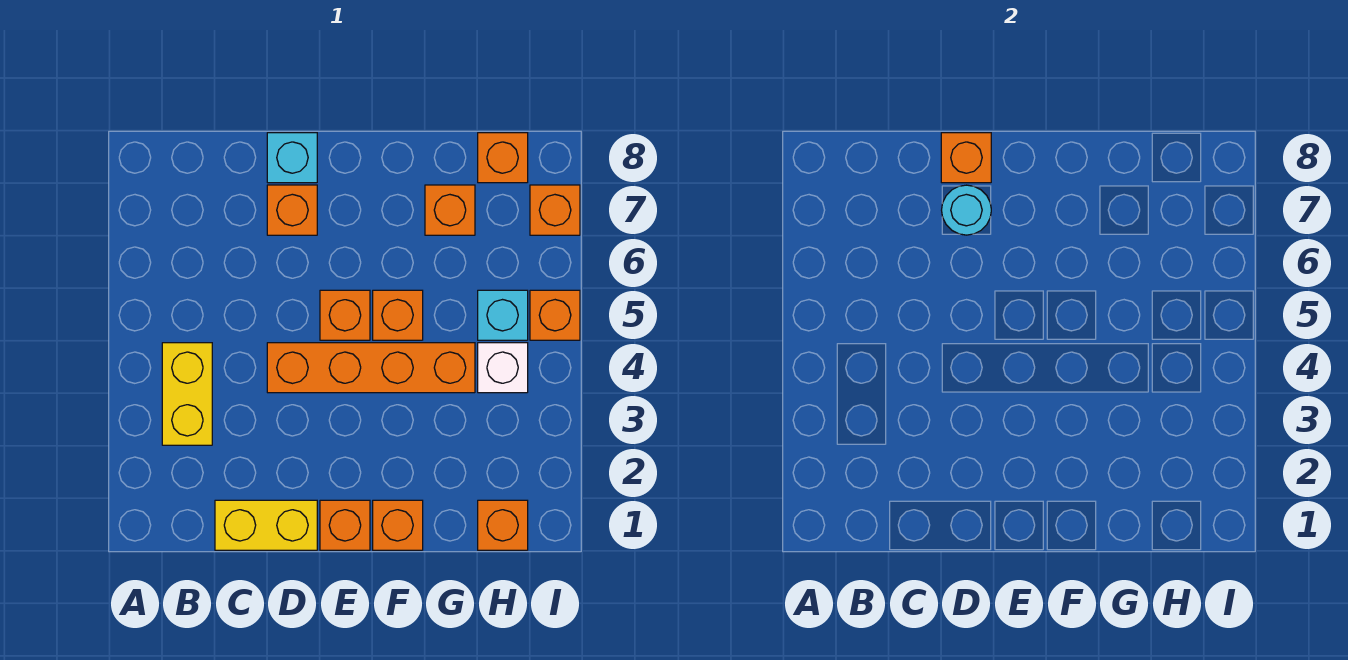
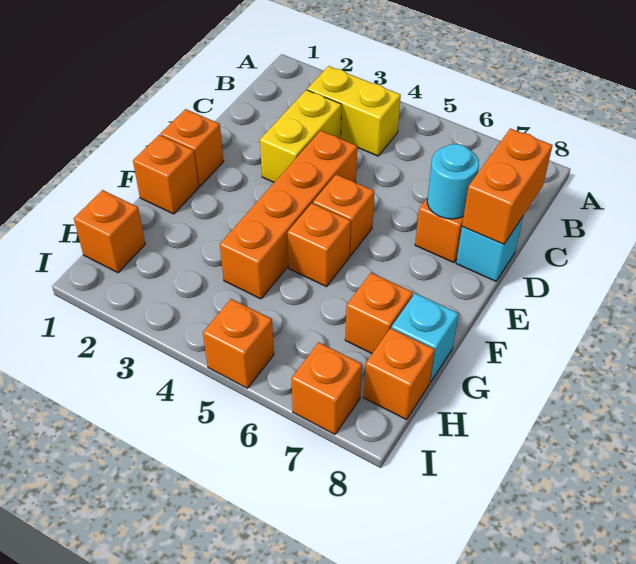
yellow brick C1:D1 level 1 -> yellow brick C3:D3 level 1
orange brick D8 level 2 -> orange brick C8:D8 level 2
white brick H4 level 1 -> none
cyan brick H5 level 1 -> cyan brick G8 level 1

